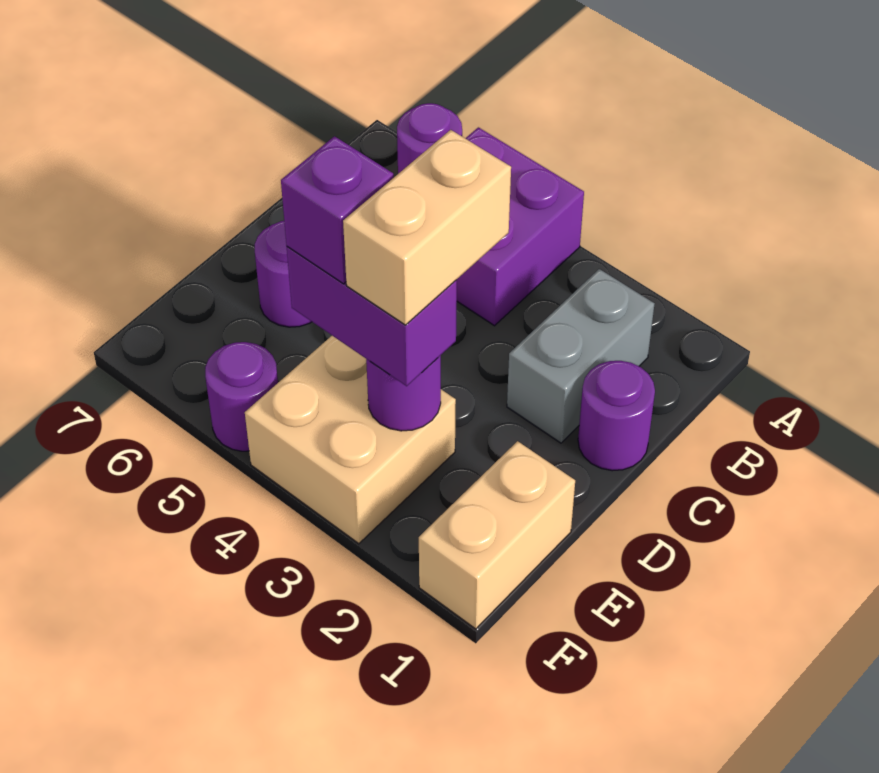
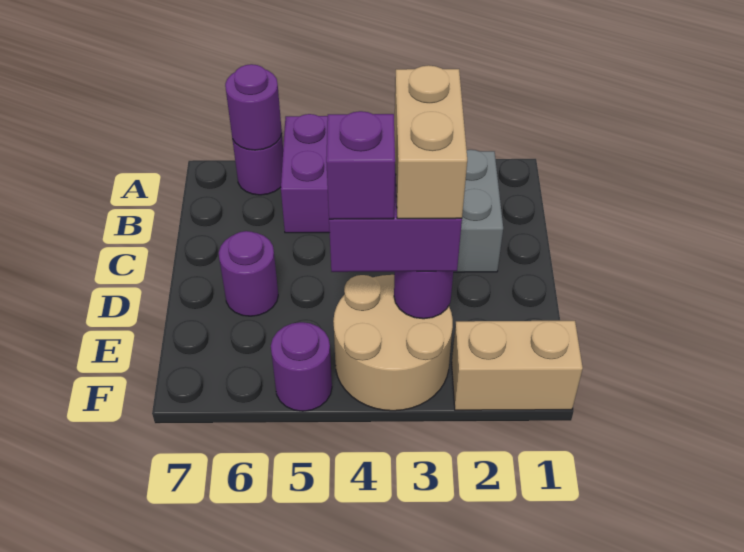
purple round brick C1 level 1 -> purple round brick A6 level 2
tan brick E1:F1 level 1 -> tan brick F1:F2 level 1
tan brick E3:F4 level 1 -> tan round brick E3:F4 level 1

